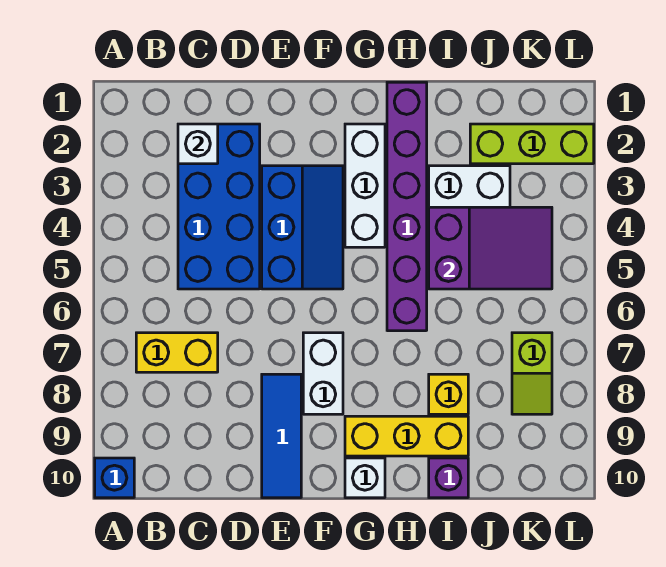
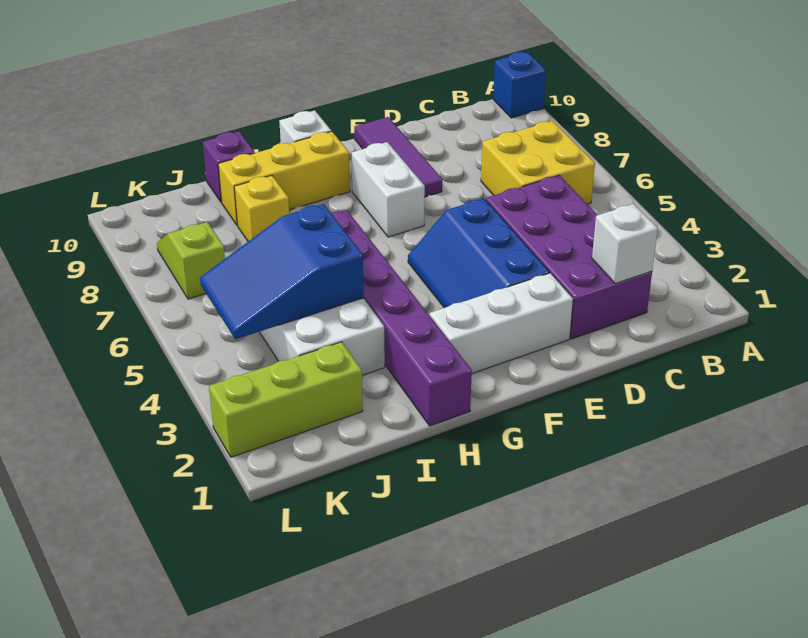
yellow brick B7:C7 level 1 -> yellow brick B6:C7 level 1
blue brick C2:D5 level 1 -> purple brick C2:D5 level 1
blue tile E8:E10 level 1 -> purple tile E8:E10 level 1
white brick G2:G4 level 1 -> white brick E2:G2 level 1
purple slope I4:K5 level 2 top I -> blue slope I4:K5 level 2 top I

